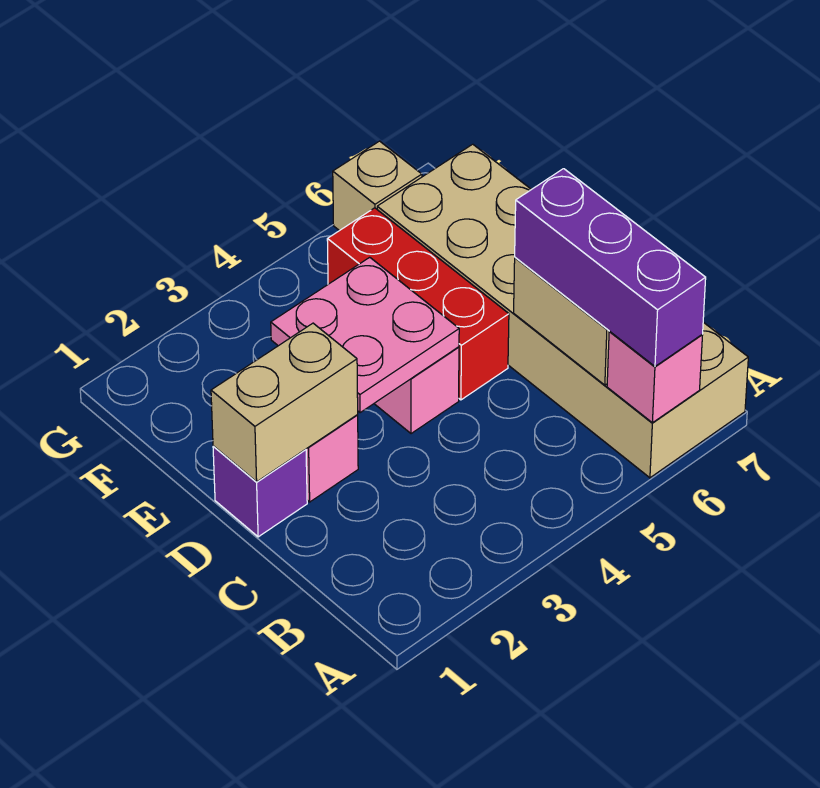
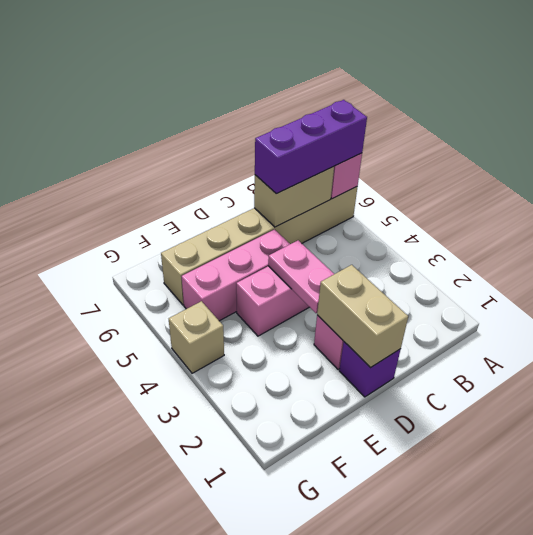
tan brick A6:F7 level 1 -> tan brick A6:F6 level 1
pink plate D3:E4 level 2 -> pink plate D3:D4 level 2
red brick D5:F5 level 1 -> pink brick D5:F5 level 1
tan brick G6 level 1 -> tan brick G4 level 1

